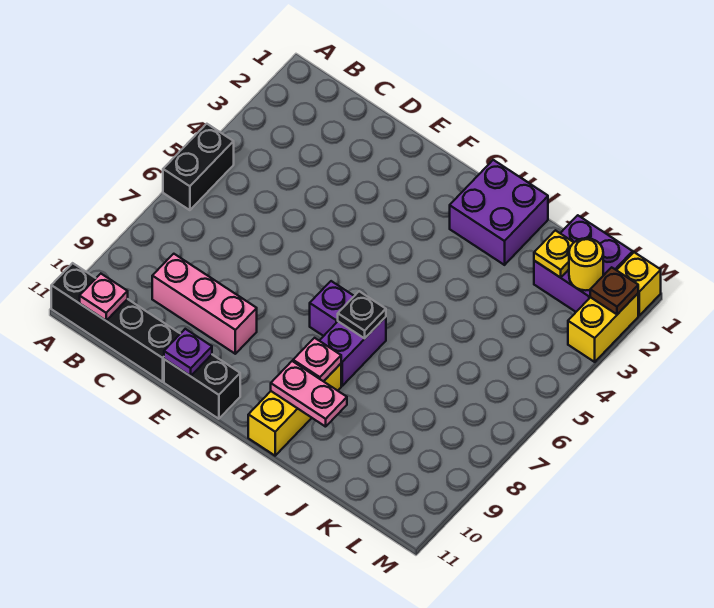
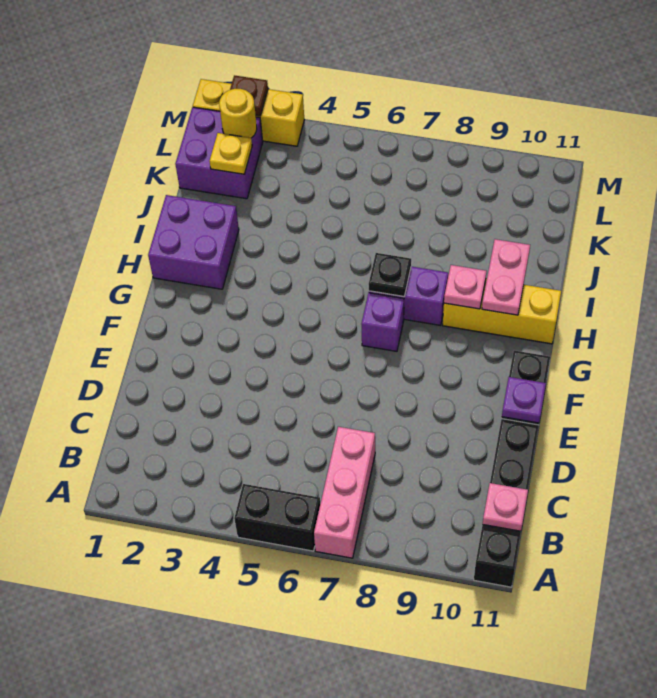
pink brick C9:E9 level 1 -> pink brick A7:C7 level 1

